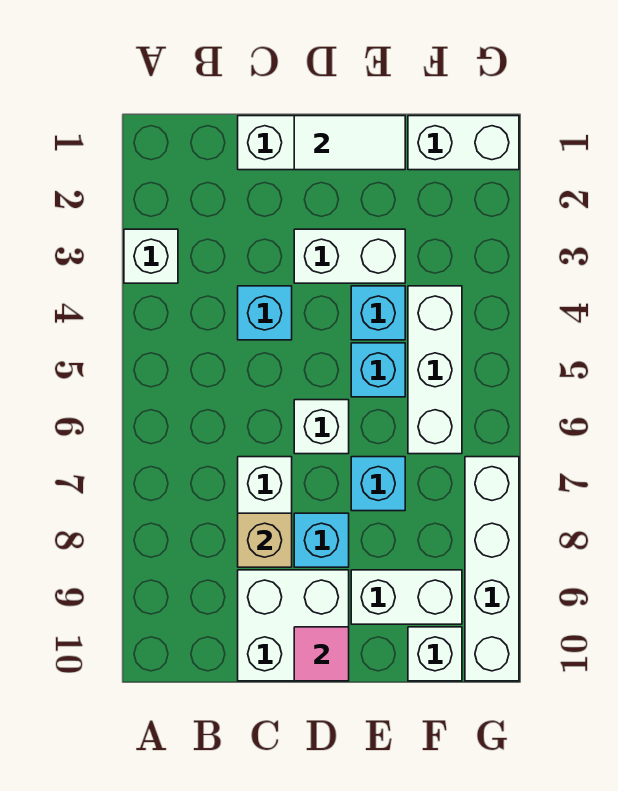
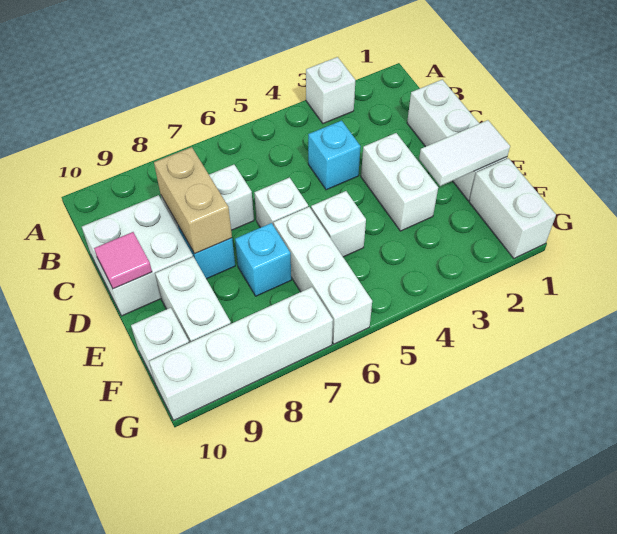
tan brick C8 level 2 -> tan brick C8:D8 level 2
white tile D1:E1 level 2 -> white tile E1:E2 level 2
cyan brick E4 level 1 -> none
cyan brick E5 level 1 -> white brick E5 level 1
white brick F4:F6 level 1 -> white brick E6:G6 level 1

